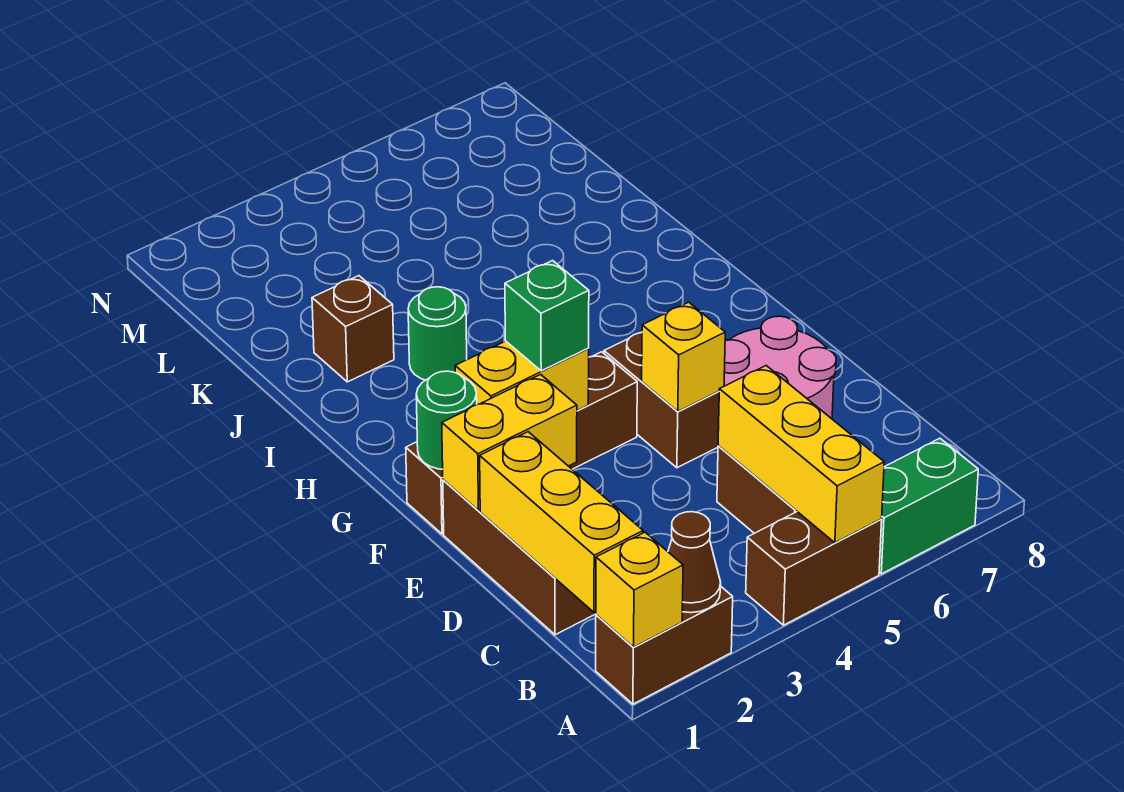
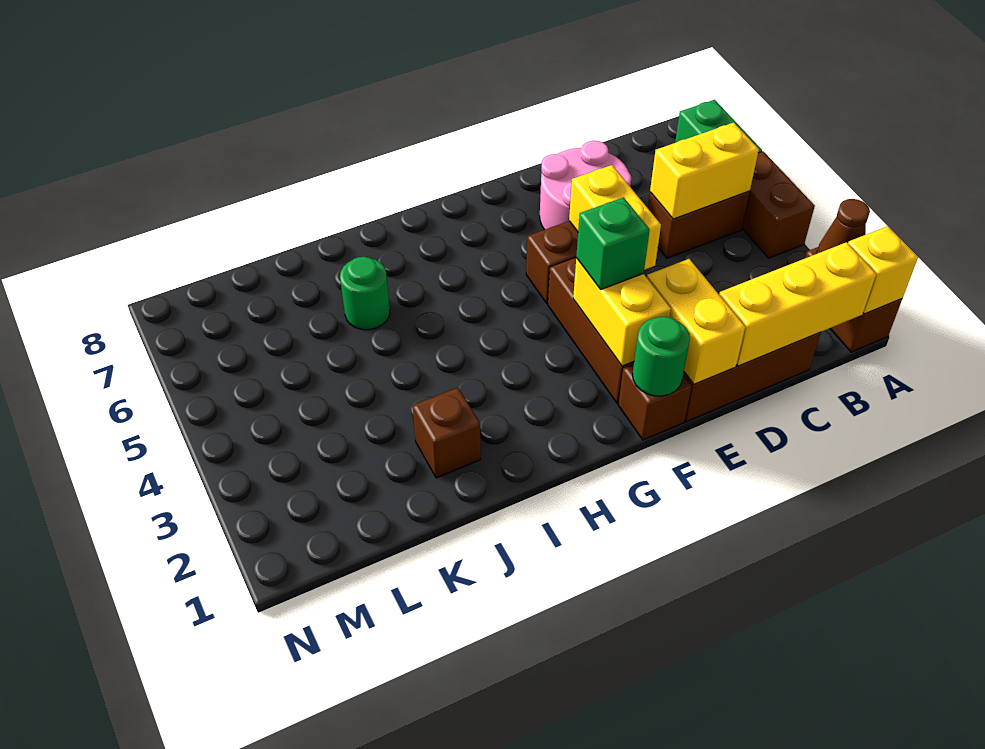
yellow brick A5:C5 level 2 -> yellow brick B5:C5 level 2
yellow brick E5 level 2 -> yellow brick E4:E5 level 2
green round brick I3 level 1 -> green round brick J6 level 1

